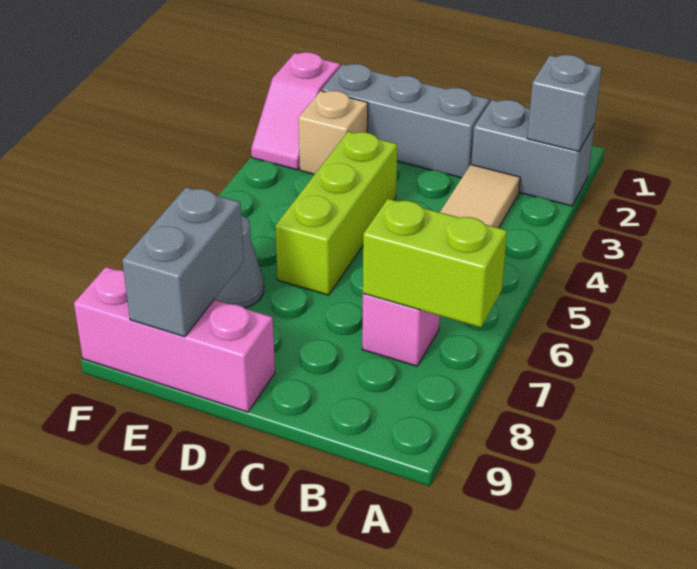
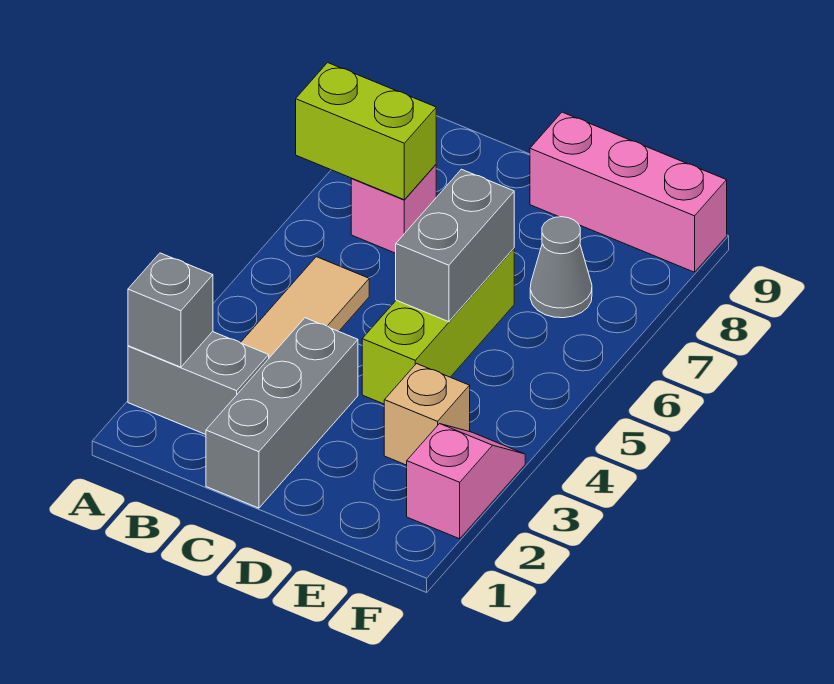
grey brick C2:E2 level 1 -> grey brick C1:C3 level 1
grey brick E8:E9 level 2 -> grey brick D5:D6 level 2

